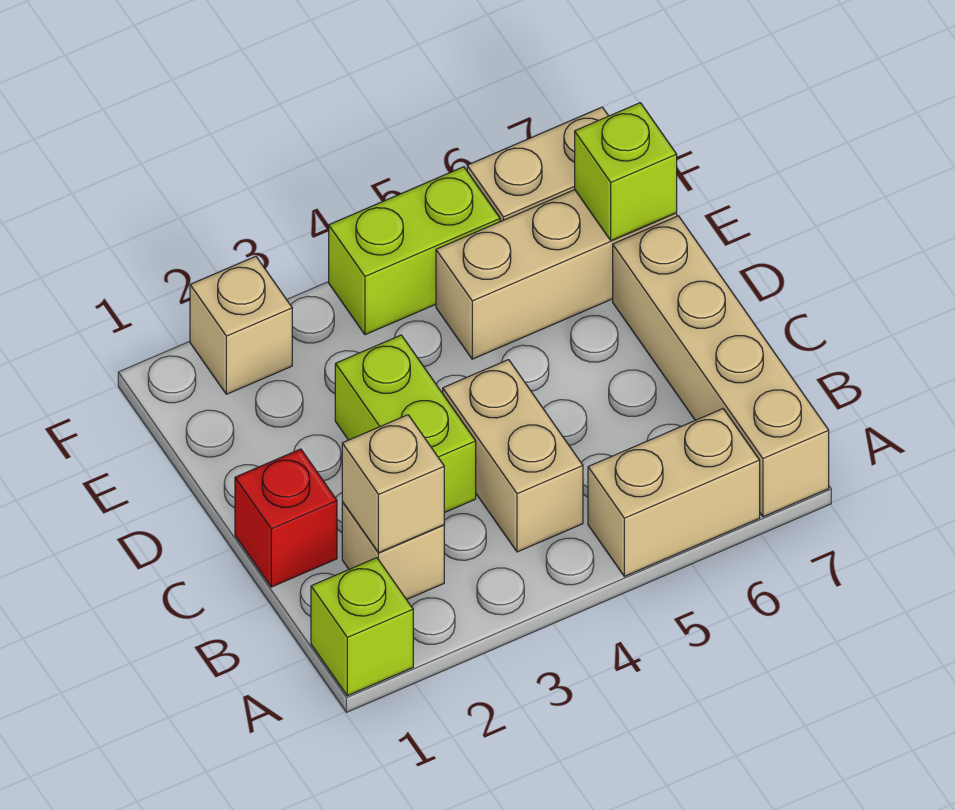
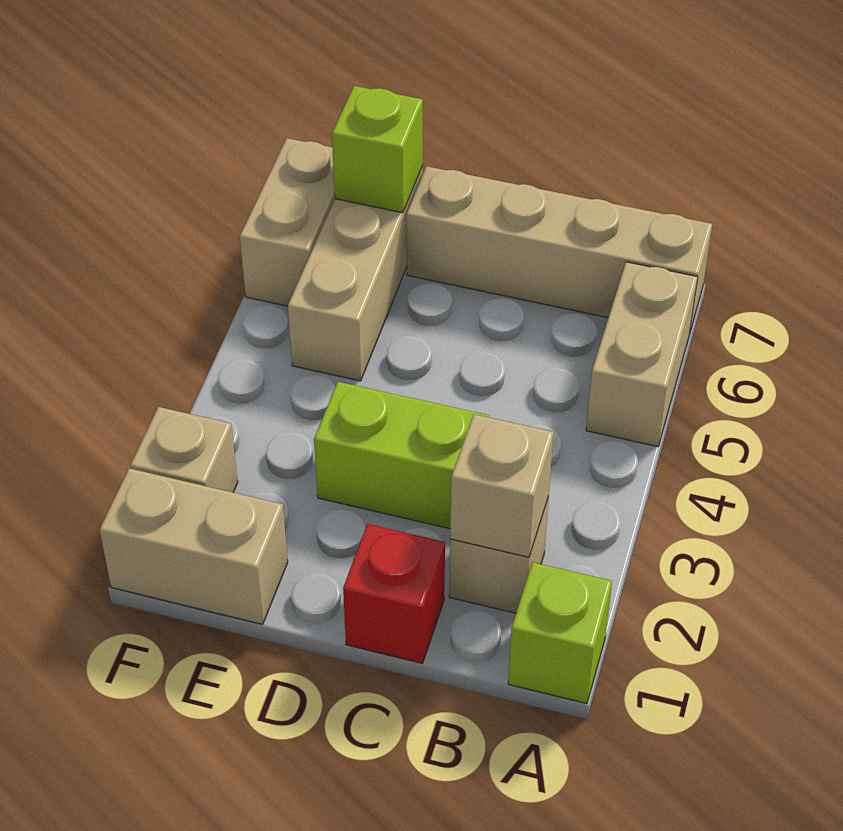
tan brick B4:C4 level 1 -> tan brick E1:F1 level 1
lime brick F4:F5 level 1 -> none

